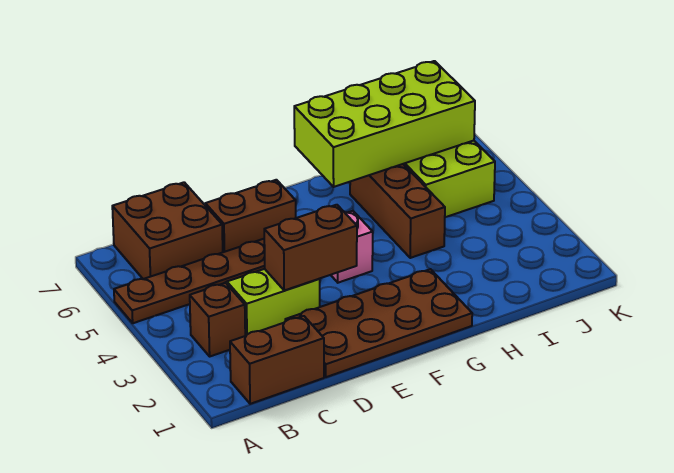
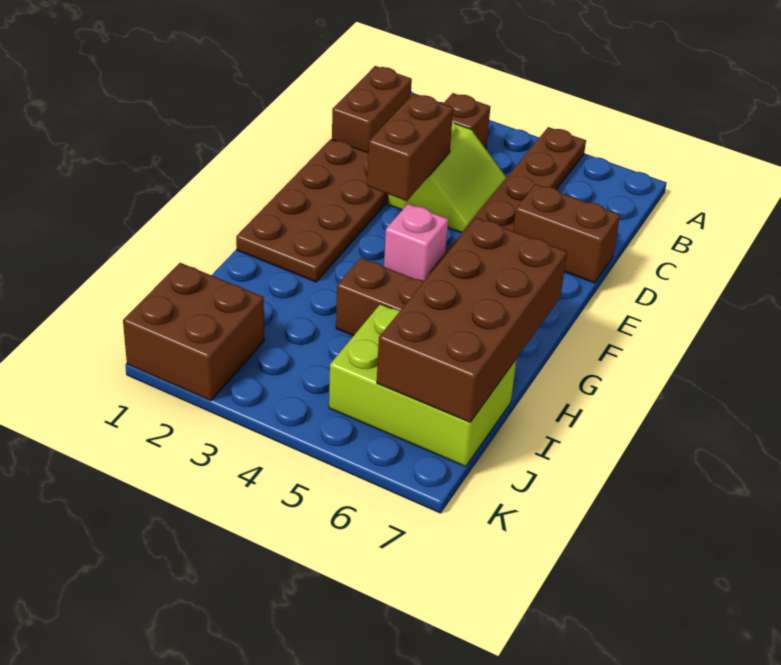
brown brick B6:C7 level 1 -> brown brick J1:K2 level 1
brown brick D6:E6 level 1 -> brown brick D6:D7 level 1
lime brick G6:J7 level 2 -> brown brick G6:J7 level 2

